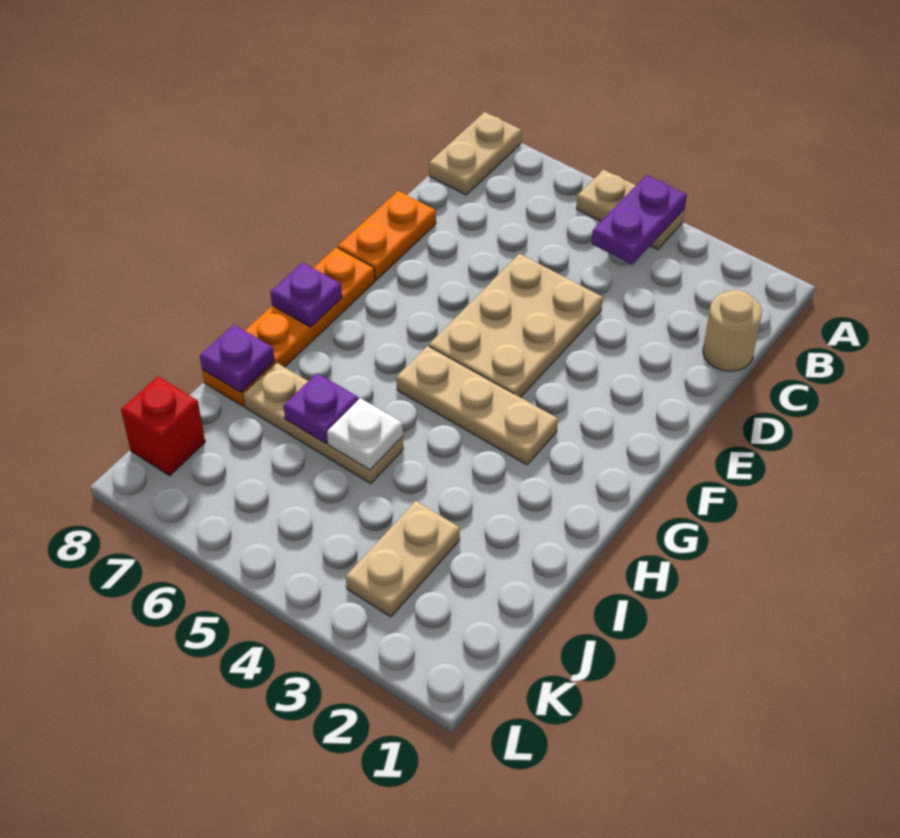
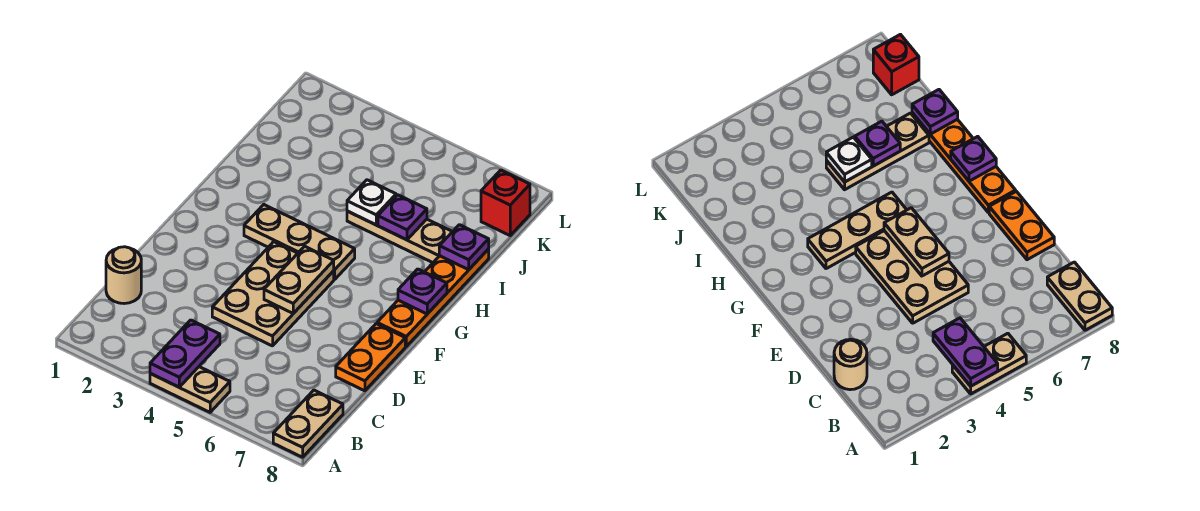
tan plate J3:K3 level 1 -> tan plate E5:F5 level 2

